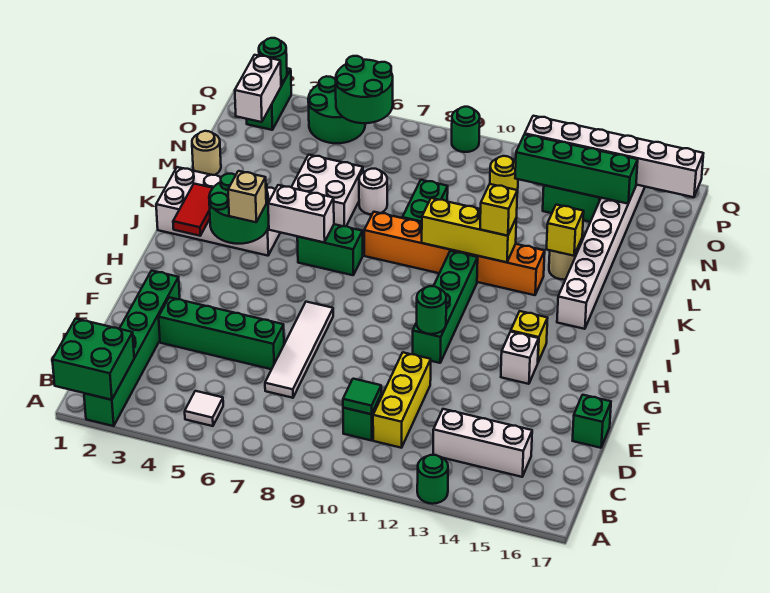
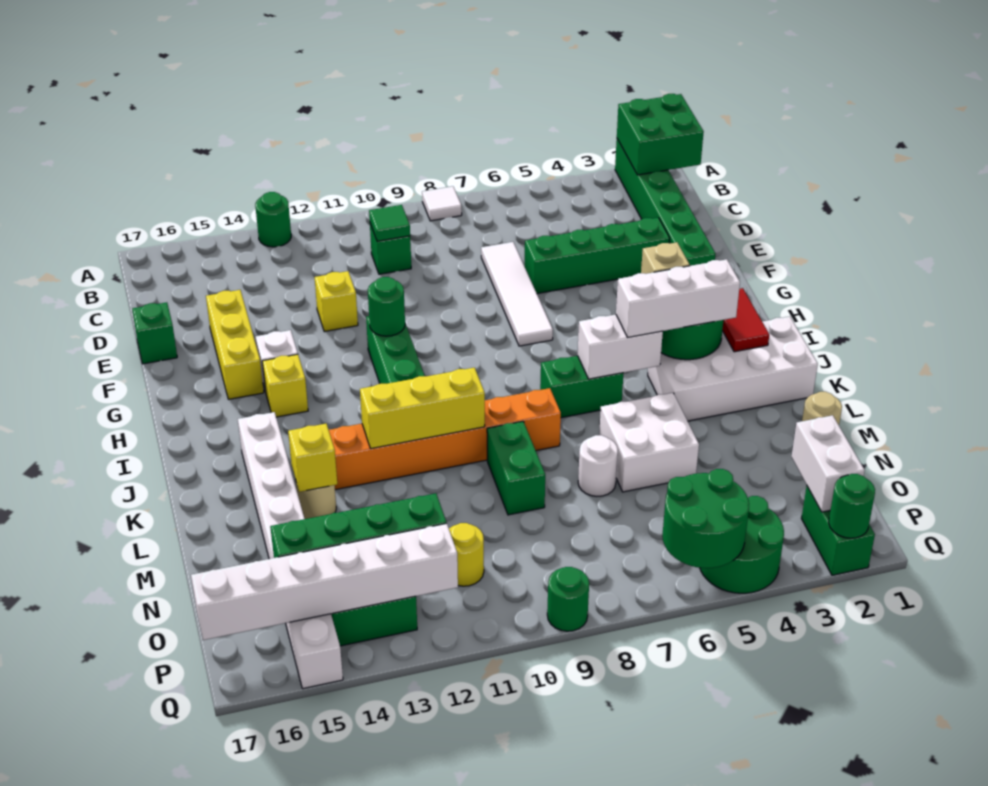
white tile B5 level 1 -> white tile A8 level 1
yellow brick C11:E11 level 1 -> yellow brick E15:G15 level 1
white brick C13:C15 level 1 -> white brick J3:J5 level 3
yellow brick K12 level 3 -> yellow brick E12 level 1

